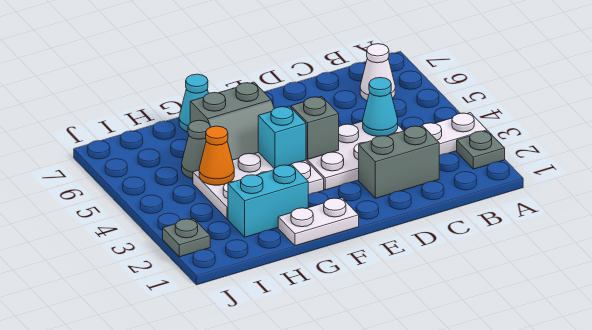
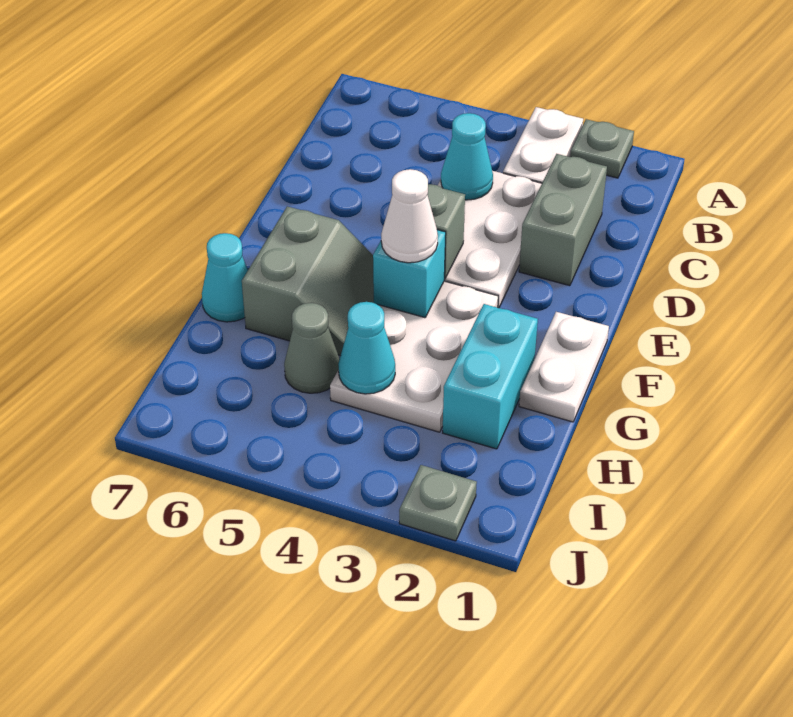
white cone B6 level 1 -> white cone F4 level 3
orange cone H4 level 2 -> cyan cone H4 level 2

